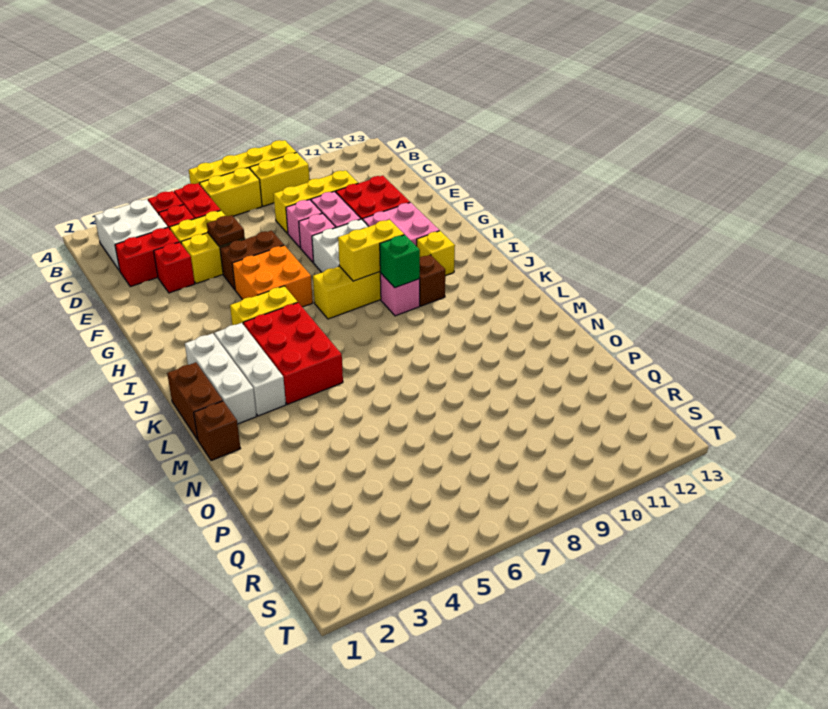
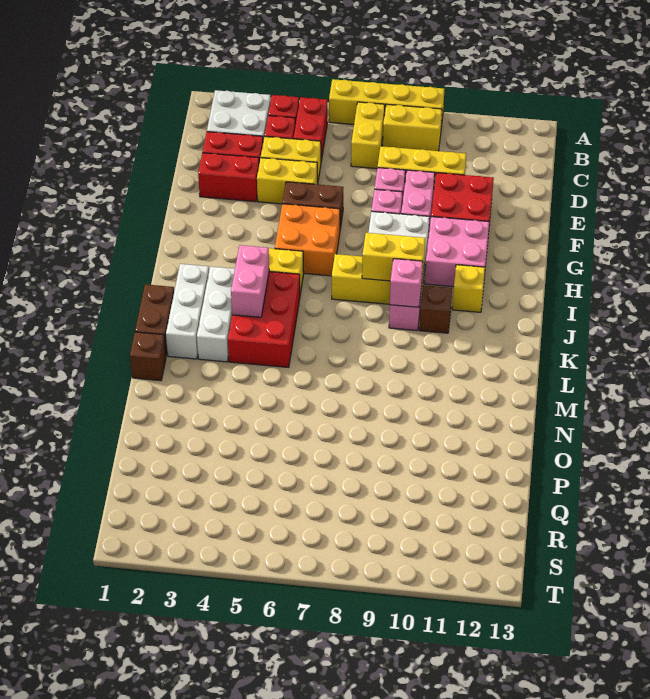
yellow brick B6:B7 level 1 -> yellow brick B7:C7 level 1
red brick E3 level 1 -> red brick E2:E3 level 1
brown plate E5 level 2 -> none
none -> pink brick J4:K4 level 2
green brick J9 level 2 -> pink brick J9 level 2

